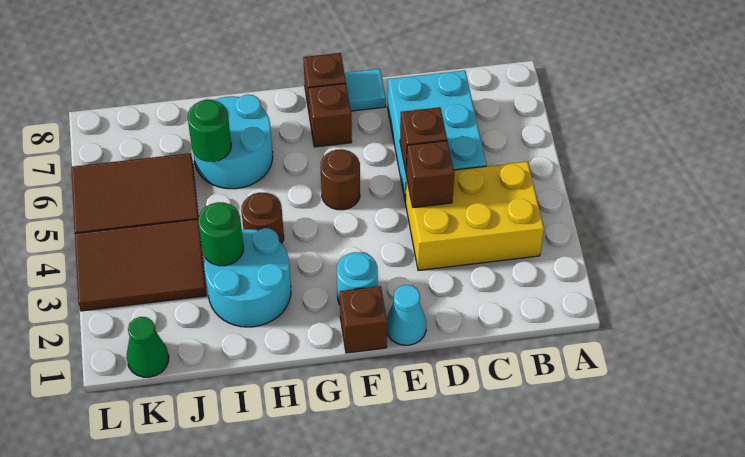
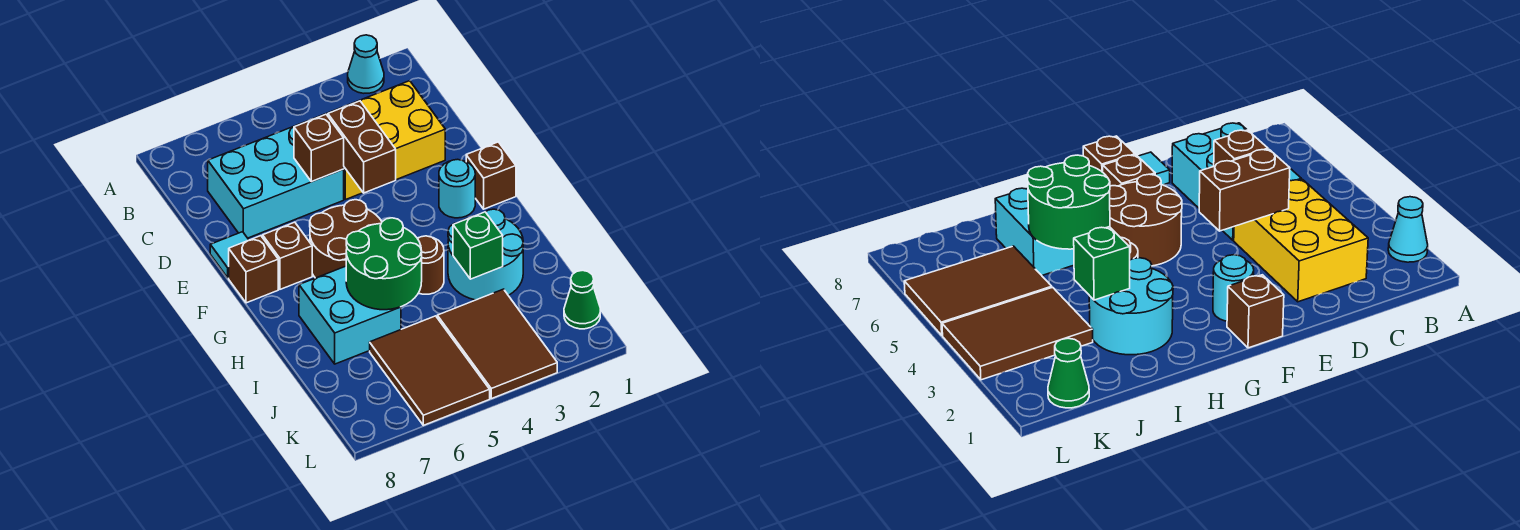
yellow brick B3:D4 level 1 -> yellow brick C2:D4 level 1
brown brick D4 level 2 -> brown brick D4:E4 level 2
cyan cone E1 level 1 -> cyan cone A2 level 1
brown round brick F5 level 1 -> brown round brick F5:G6 level 1
cyan round brick H6:I7 level 1 -> cyan brick H6:I7 level 1
green round brick I3 level 2 -> green brick I3 level 2
green round brick I6 level 2 -> green round brick H5:I6 level 2

